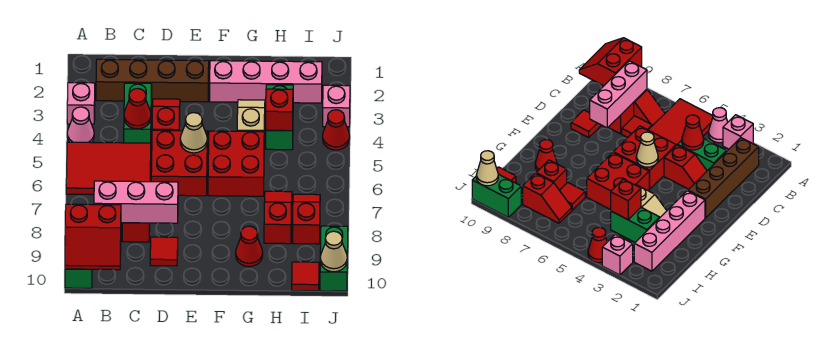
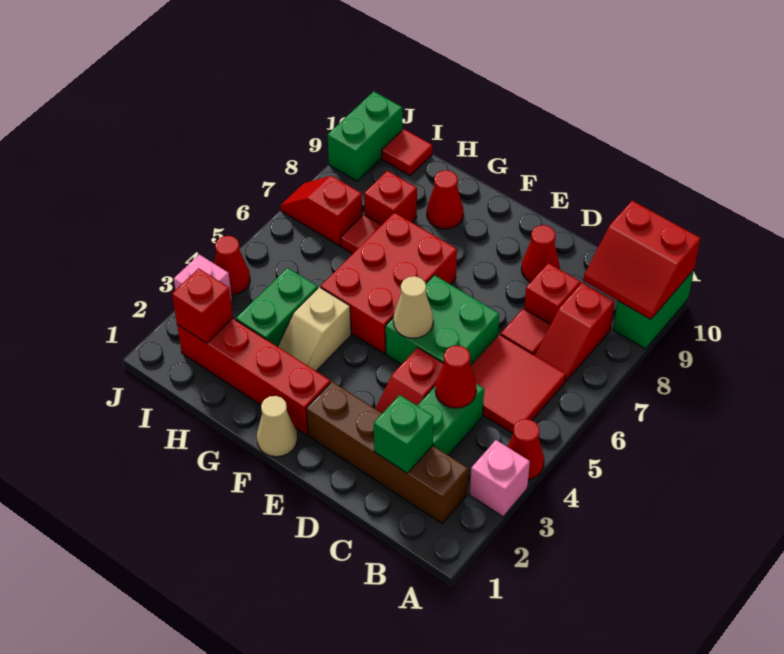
pink cone A4 level 1 -> red cone A4 level 1
red tile A5:C6 level 1 -> red tile B5:C6 level 1
red slope A9:B10 level 2 top 9 -> red slope A9:B10 level 2 top 10
pink brick B8:D8 level 2 -> none
none -> green brick C2 level 2
red brick D5:E6 level 1 -> green brick D5:E6 level 1
red tile D9 level 1 -> red cone D9 level 1
pink brick F2:I2 level 1 -> red brick F2:I2 level 1
red brick F5:G6 level 1 -> red brick F5:G7 level 1
red brick H4 level 2 -> red brick I2 level 2
red slope I7:I8 level 1 top 8 -> red slope I7:J7 level 1 top I
tan cone J10 level 2 -> tan cone F1 level 1

